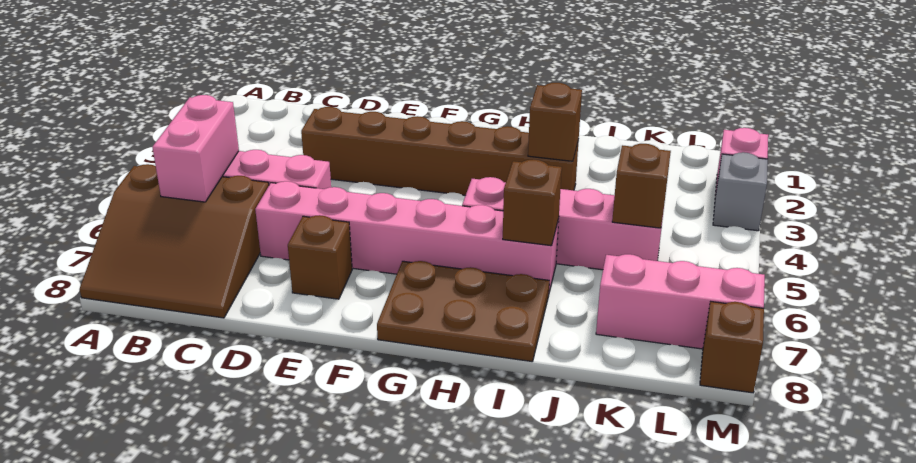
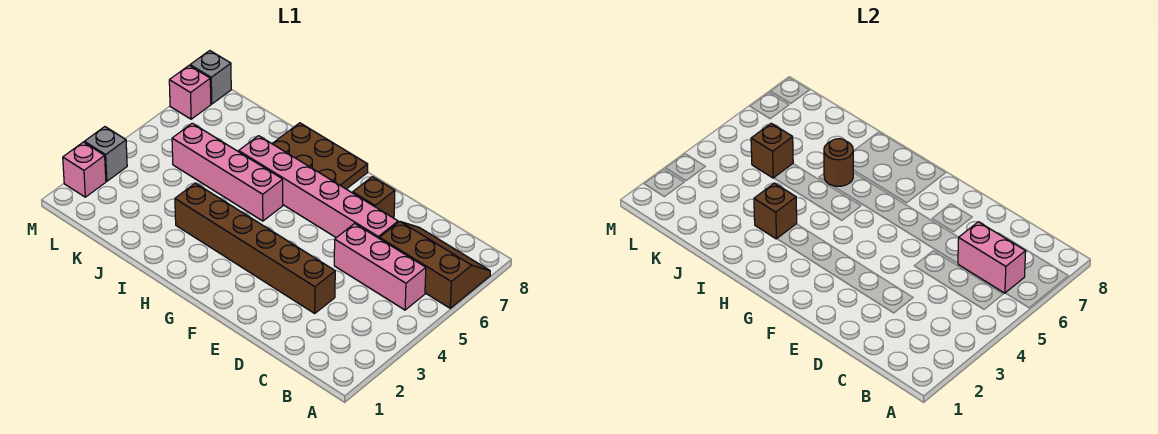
brown slope A6:C8 level 1 top 6 -> brown slope A6:C7 level 1 top 6
pink brick B5:B6 level 2 -> pink brick B6:C6 level 2
brown brick I6 level 2 -> brown round brick I6 level 2
pink brick K7:M7 level 1 -> pink brick M7 level 1
brown brick M8 level 1 -> grey brick M8 level 1

